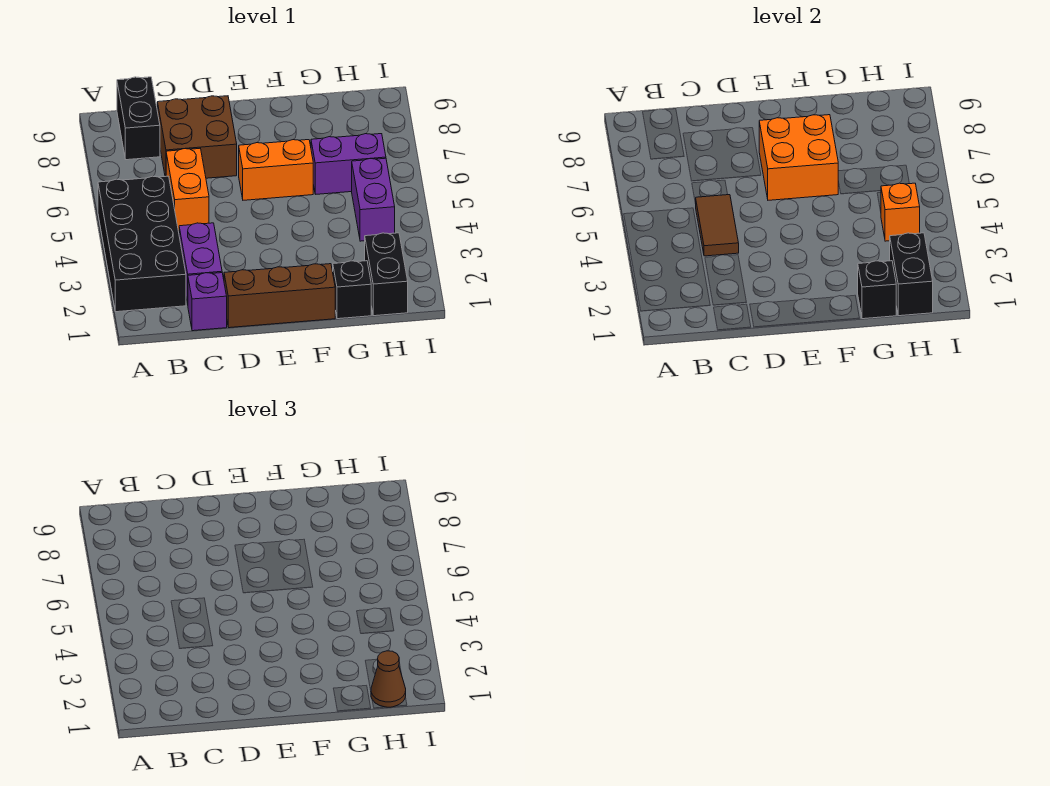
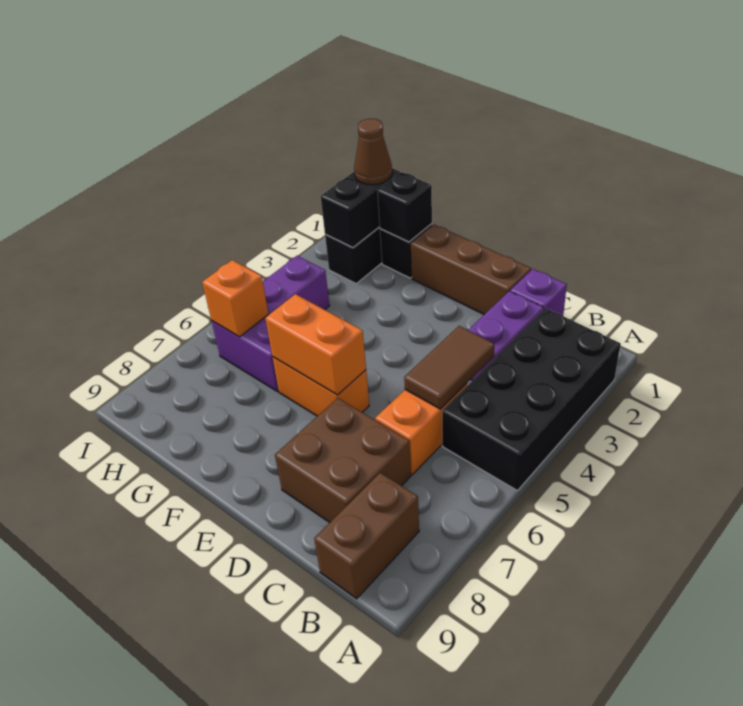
black brick B8:B9 level 1 -> brown brick B8:B9 level 1
orange brick E6:F7 level 2 -> orange brick E6:F6 level 2
orange brick H4 level 2 -> orange brick H6 level 2

